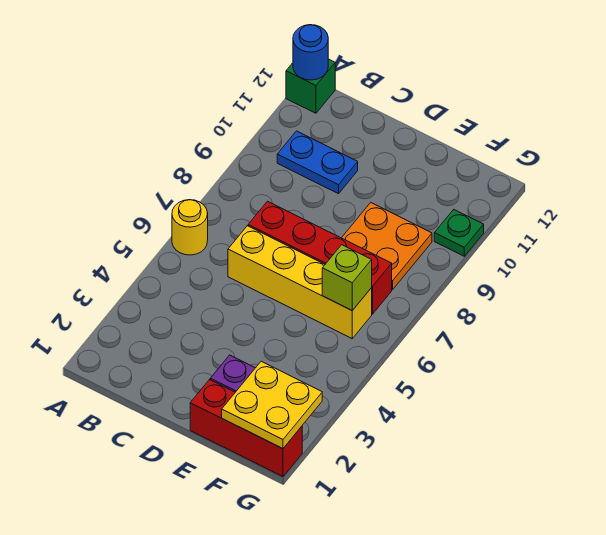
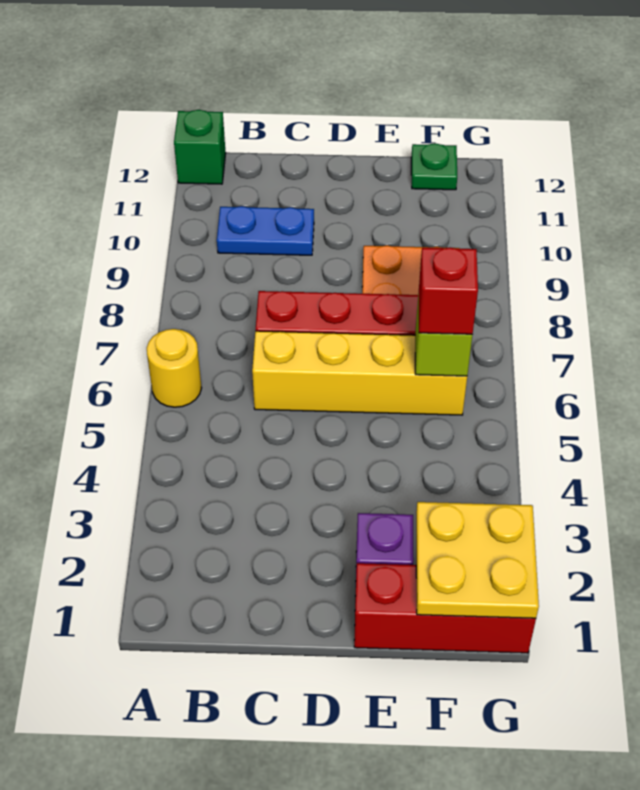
blue round brick A12 level 2 -> none
none -> red brick F6 level 3
green plate G10 level 1 -> green plate F12 level 1

